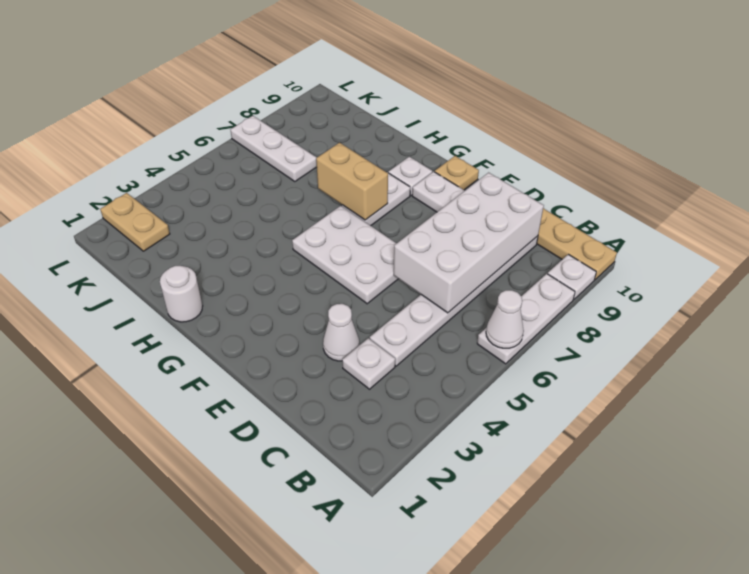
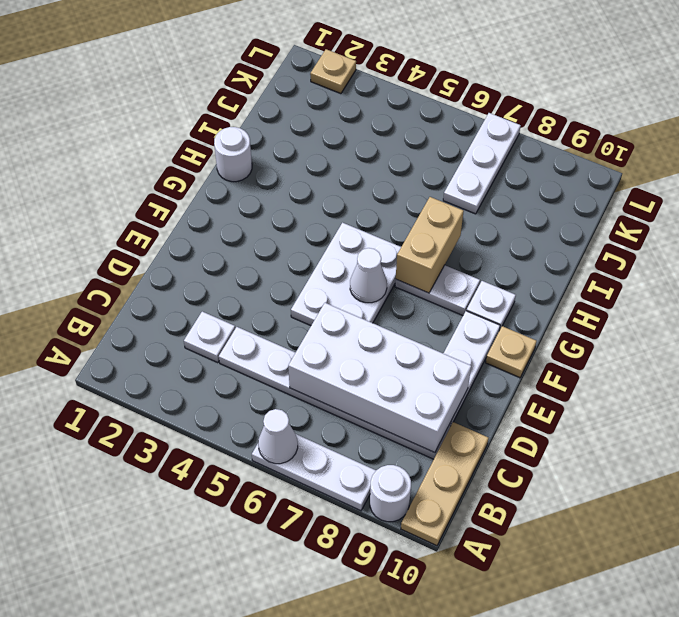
white plate A9 level 1 -> white round brick A9 level 1
white cone D3 level 1 -> white cone F6 level 2
tan plate K2:L2 level 1 -> tan plate L2 level 1

